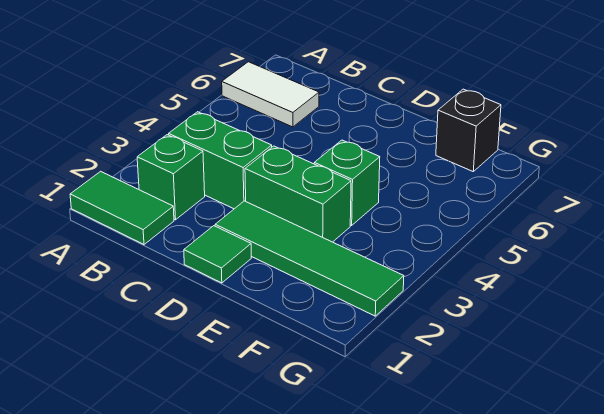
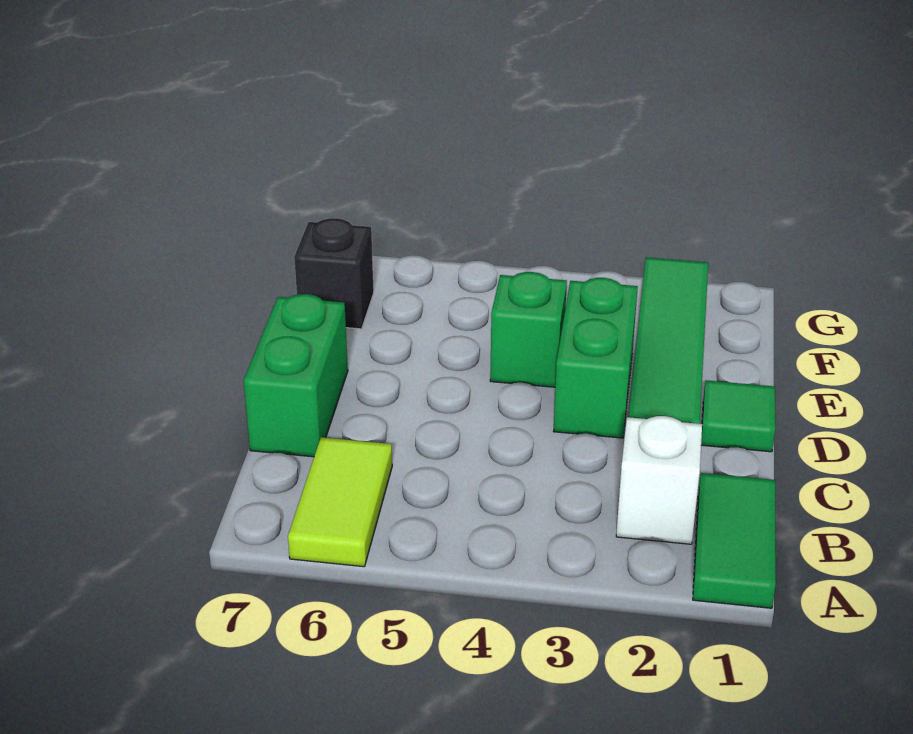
white tile A6:B6 level 1 -> lime tile A6:B6 level 1
green brick B2 level 1 -> white brick B2 level 1
green brick B3:C3 level 1 -> green brick C7:D7 level 1

